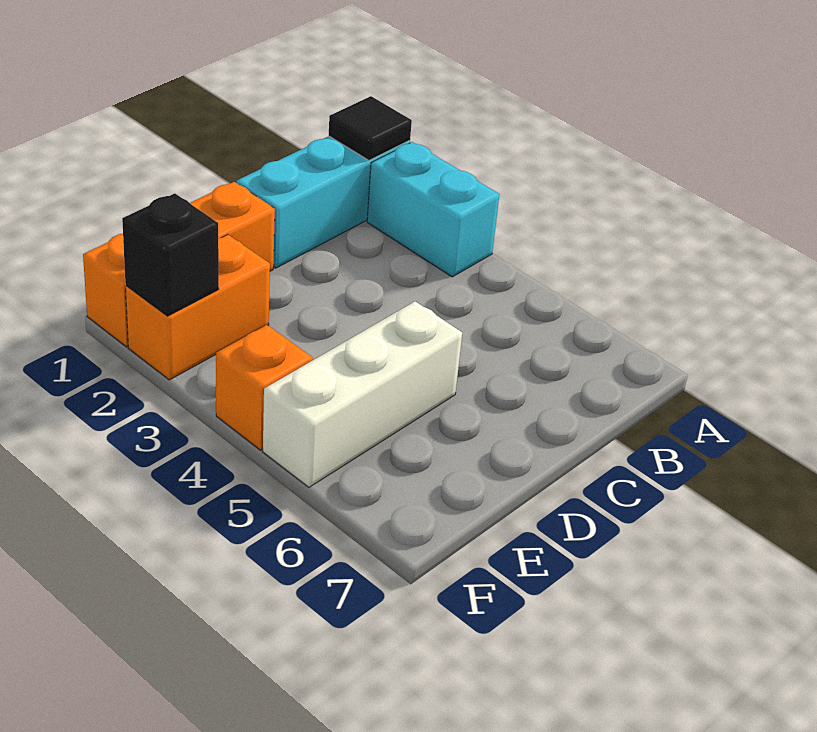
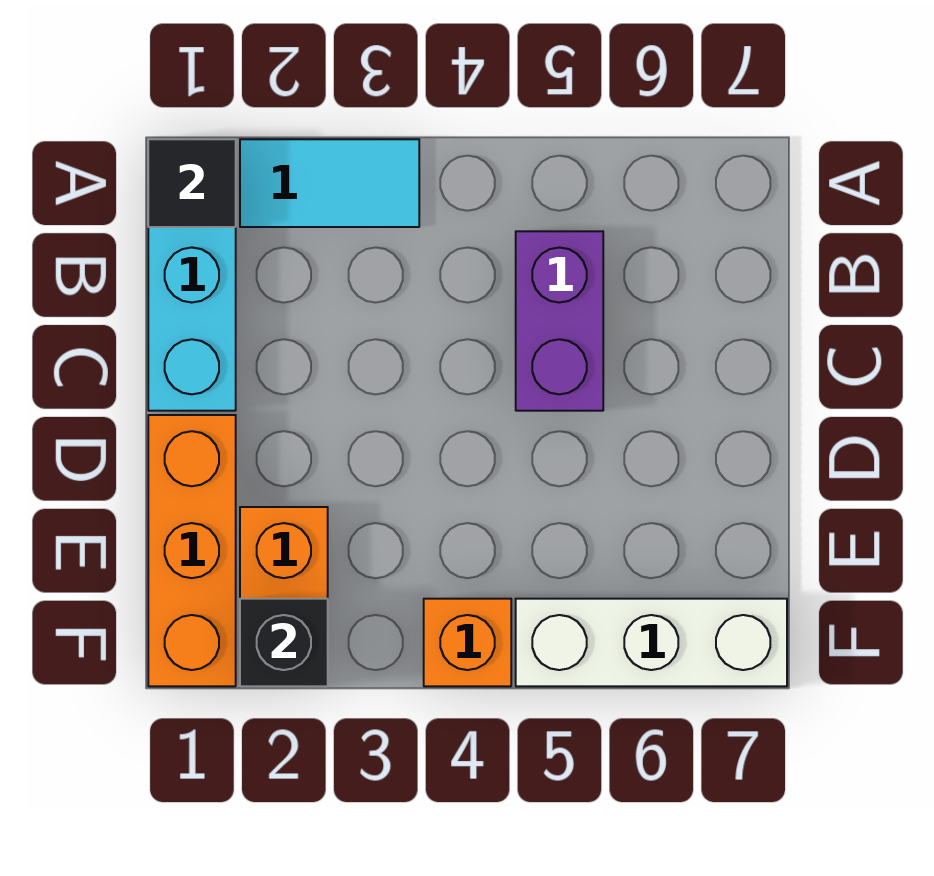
cyan brick A2:A3 level 1 -> cyan tile A2:A3 level 1
none -> purple brick B5:C5 level 1
white brick D5:F5 level 1 -> white brick F5:F7 level 1

